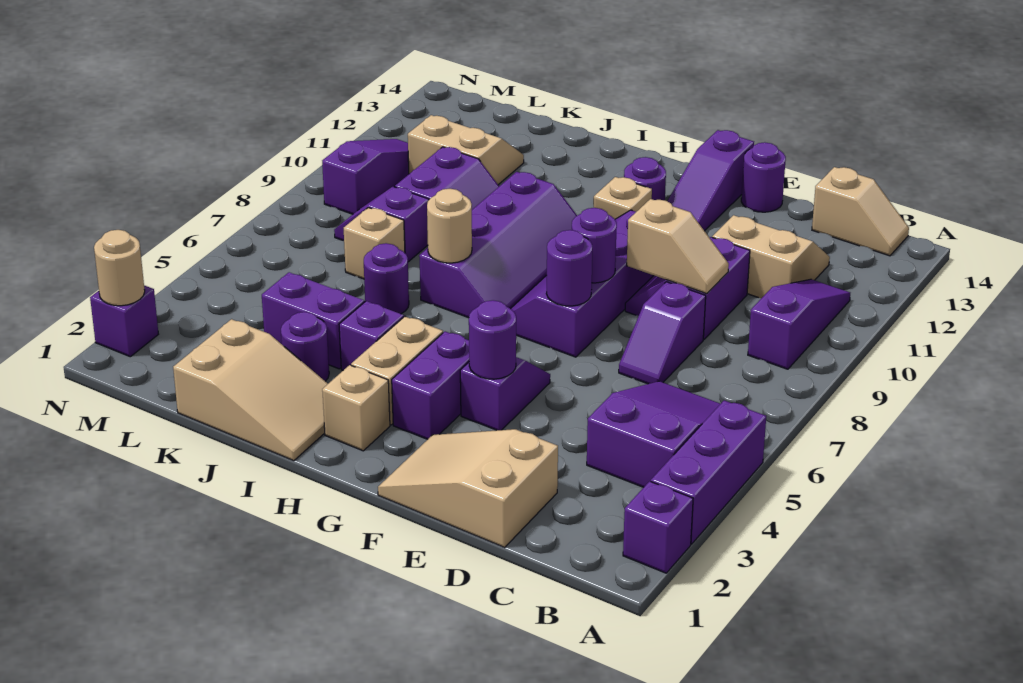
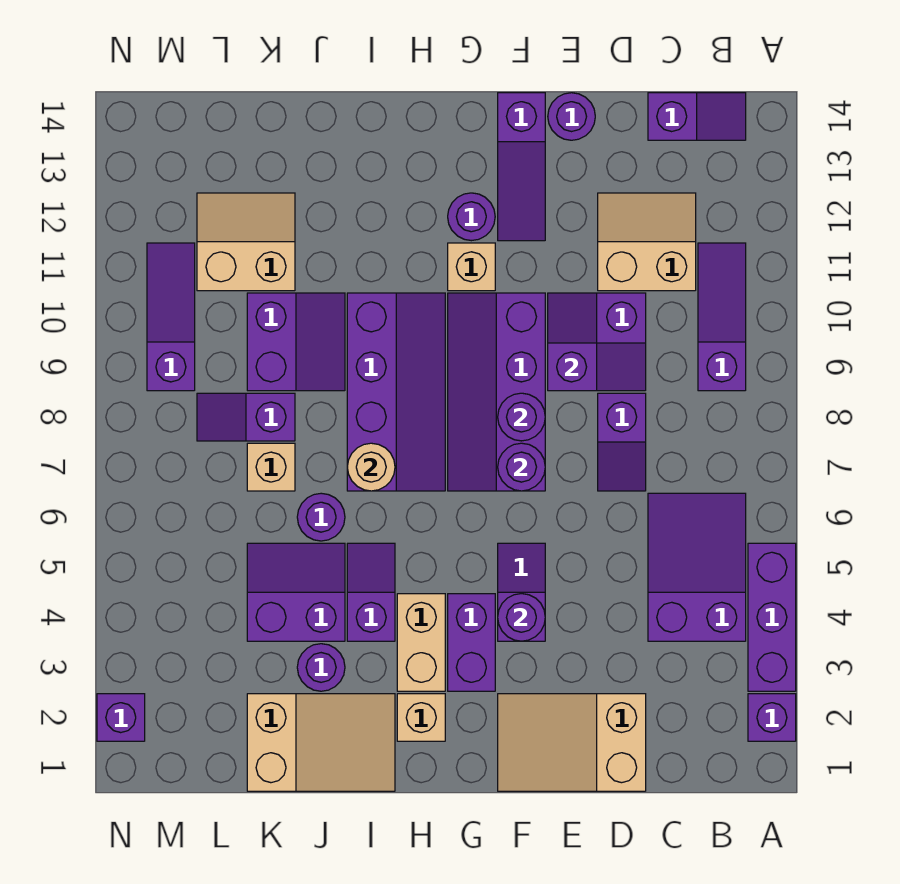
tan slope B14:C14 level 1 top C -> purple slope B14:C14 level 1 top C
tan slope D9:E9 level 2 top E -> purple slope D9:E9 level 2 top E
tan round brick N2 level 2 -> none

